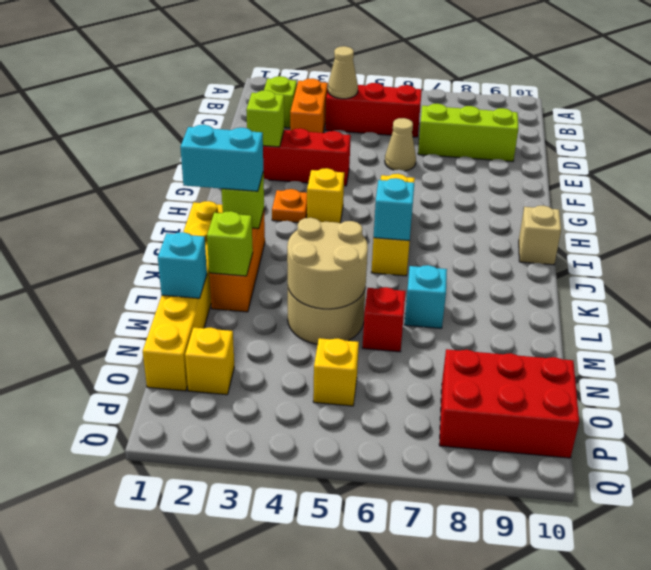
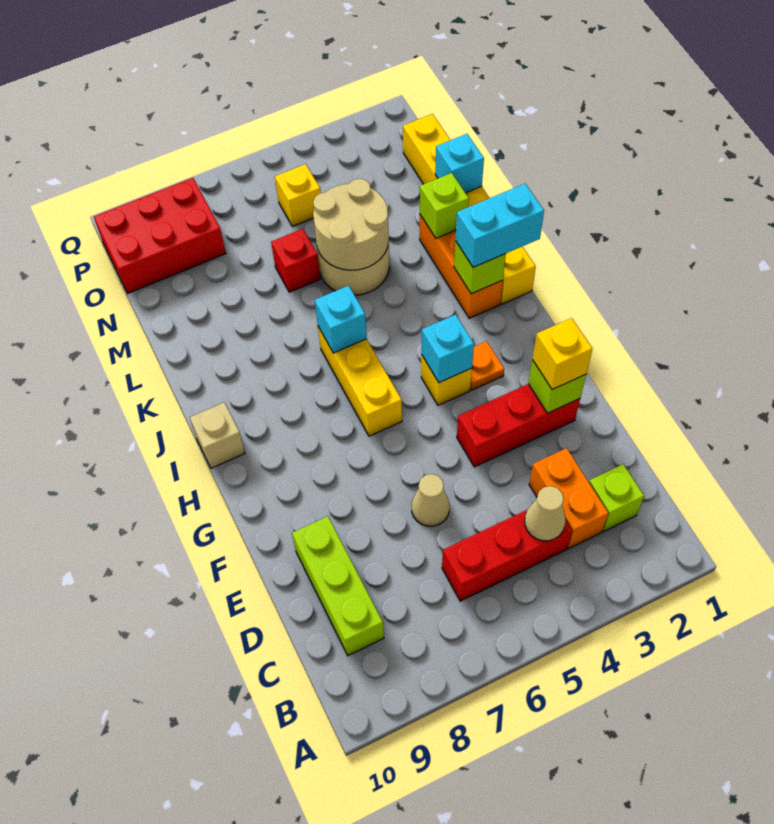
lime brick D7:D9 level 1 -> lime brick C9:E9 level 1
cyan brick L7 level 1 -> cyan brick H4 level 2
yellow brick O2 level 1 -> yellow brick F2 level 3

